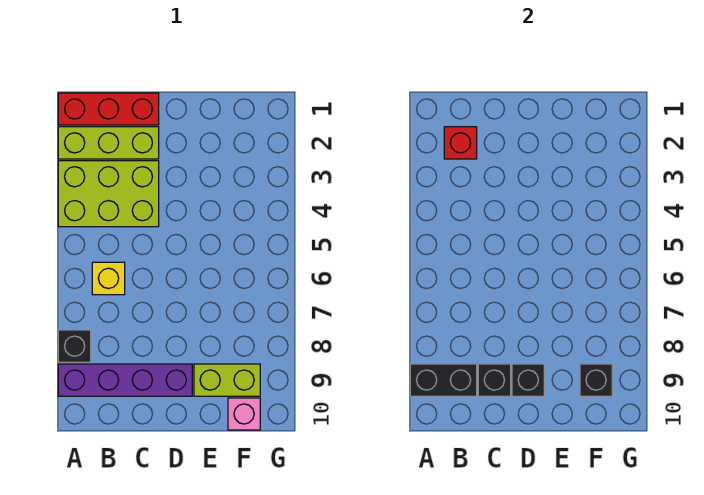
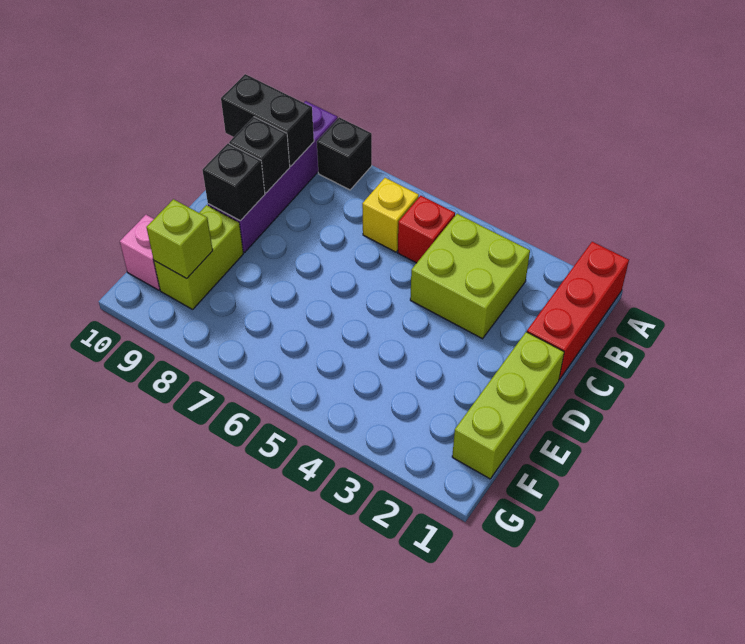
lime brick A2:C2 level 1 -> lime brick D1:F1 level 1
lime brick A3:C4 level 1 -> lime brick B3:C4 level 1
black brick A9:B9 level 2 -> black brick B9:B10 level 2
red brick B2 level 2 -> red brick B5 level 1
black brick F9 level 2 -> lime brick F9 level 2

